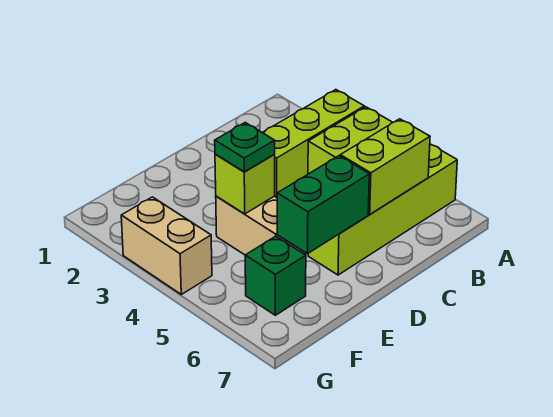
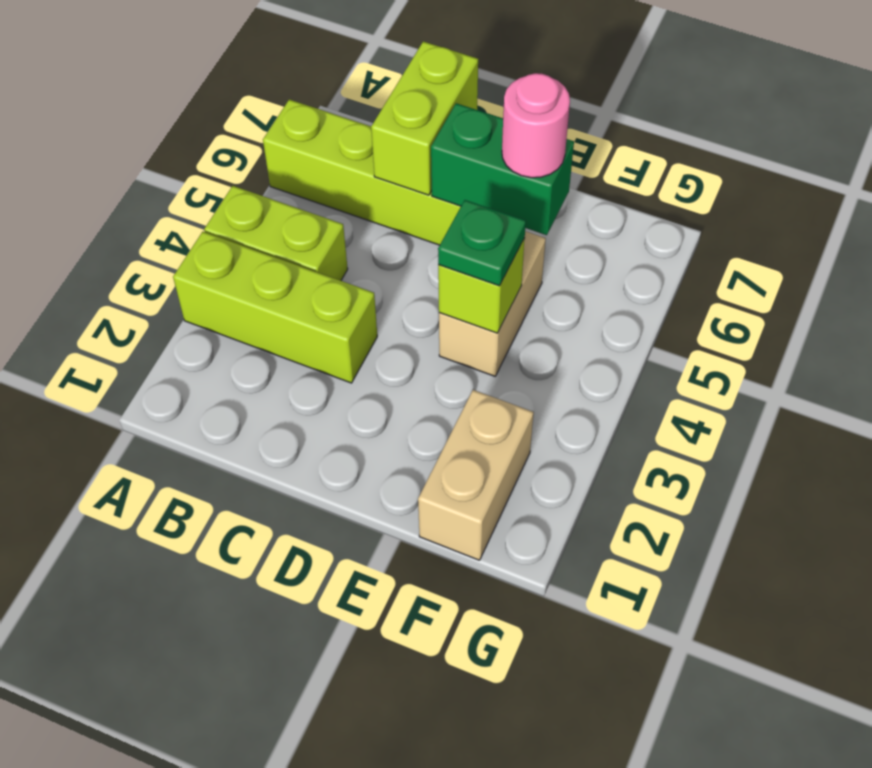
lime brick B6:C6 level 2 -> lime brick C6:C7 level 2
none -> pink round brick E6 level 3
green brick F6 level 1 -> none
tan brick G3:G4 level 1 -> tan brick F1:F2 level 1

